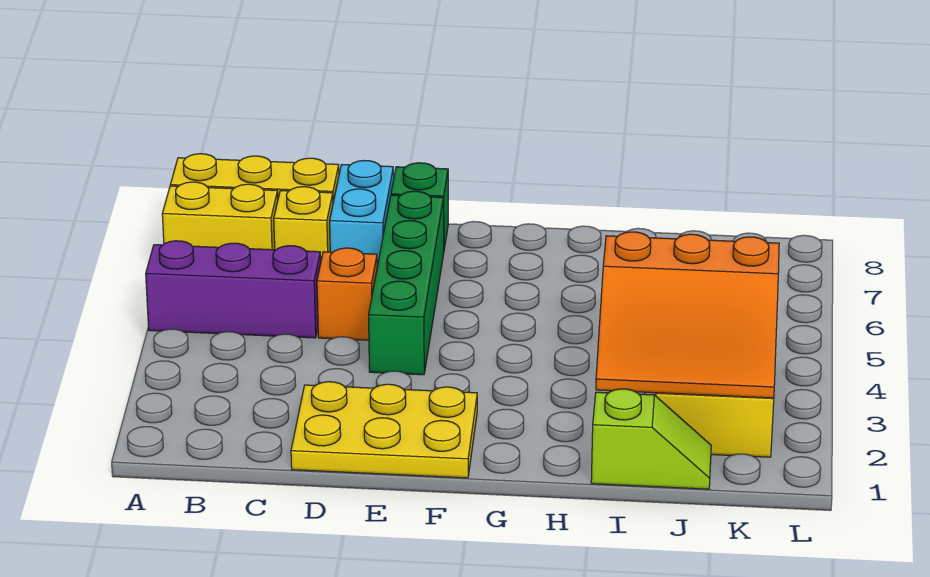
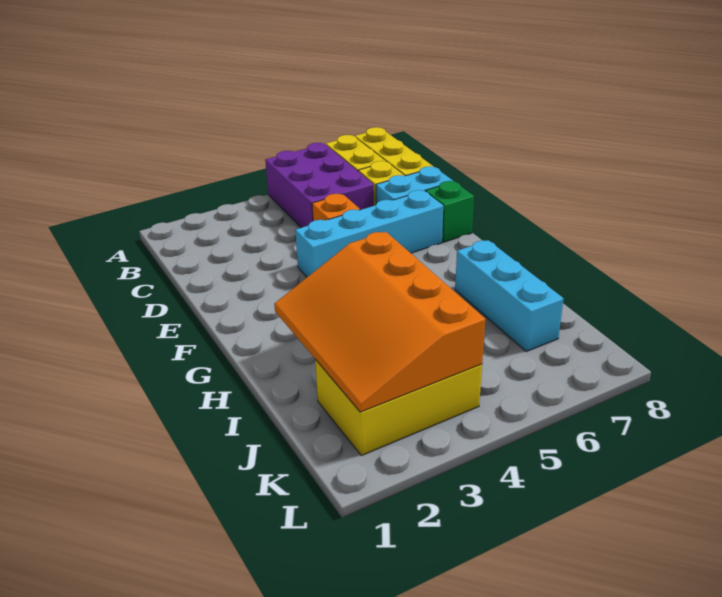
purple brick A5:C5 level 1 -> purple brick A5:C6 level 1
yellow plate D1:F2 level 1 -> none
green brick E4:E7 level 1 -> cyan brick E4:E7 level 1
none -> cyan brick H7:J7 level 1
lime slope I1:J1 level 1 top I -> none
orange slope I2:K4 level 2 top 4 -> orange slope H2:K4 level 2 top 4

